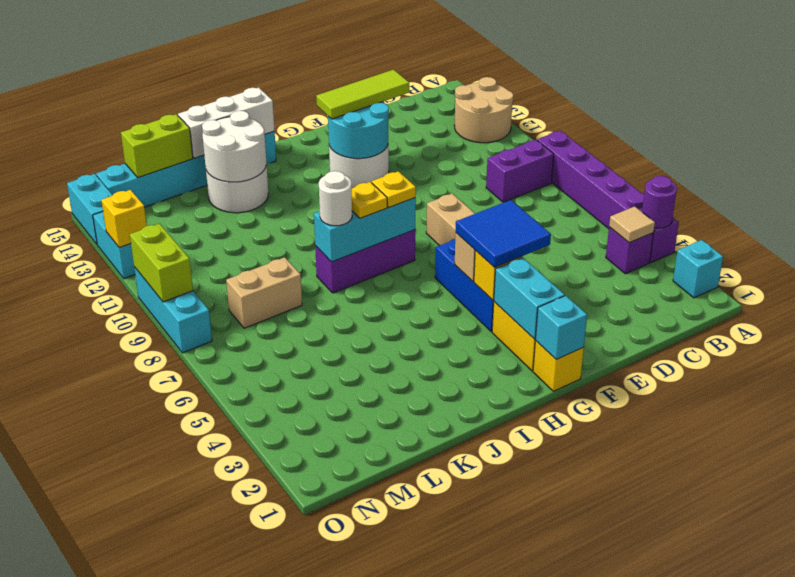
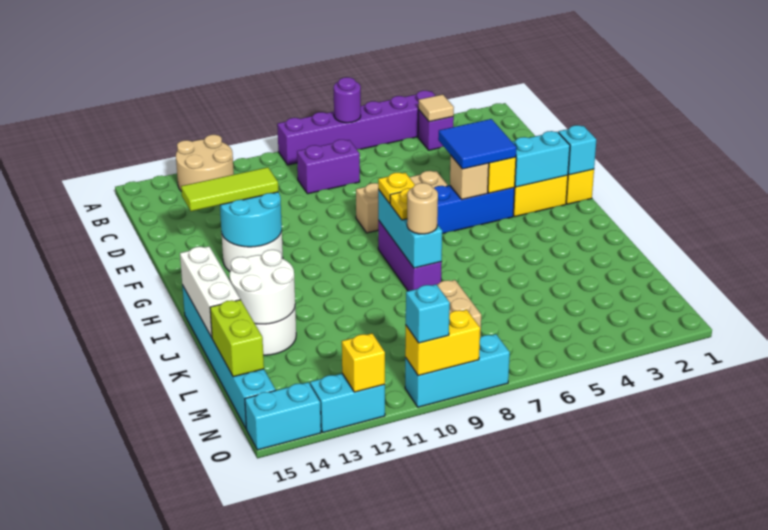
cyan brick A2 level 1 -> cyan brick O10 level 3
purple round brick A4 level 2 -> purple round brick A7 level 2
purple brick B9:C9 level 1 -> purple brick C8:C9 level 1
lime tile E13:G13 level 3 -> lime tile F12:F14 level 3
white round brick J8 level 3 -> tan round brick J8 level 3
lime brick O9:O10 level 2 -> yellow brick O9:O10 level 2

